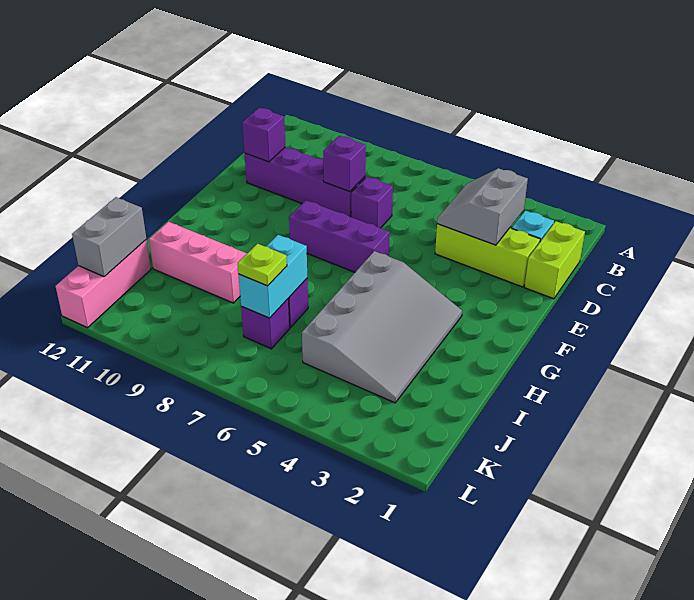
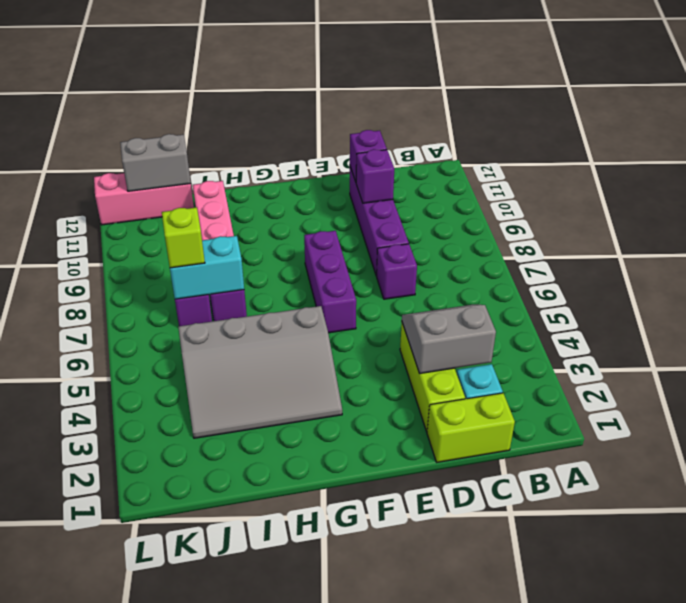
purple brick D8 level 2 -> purple brick D10 level 2
lime plate J7 level 3 -> lime brick J7 level 3

